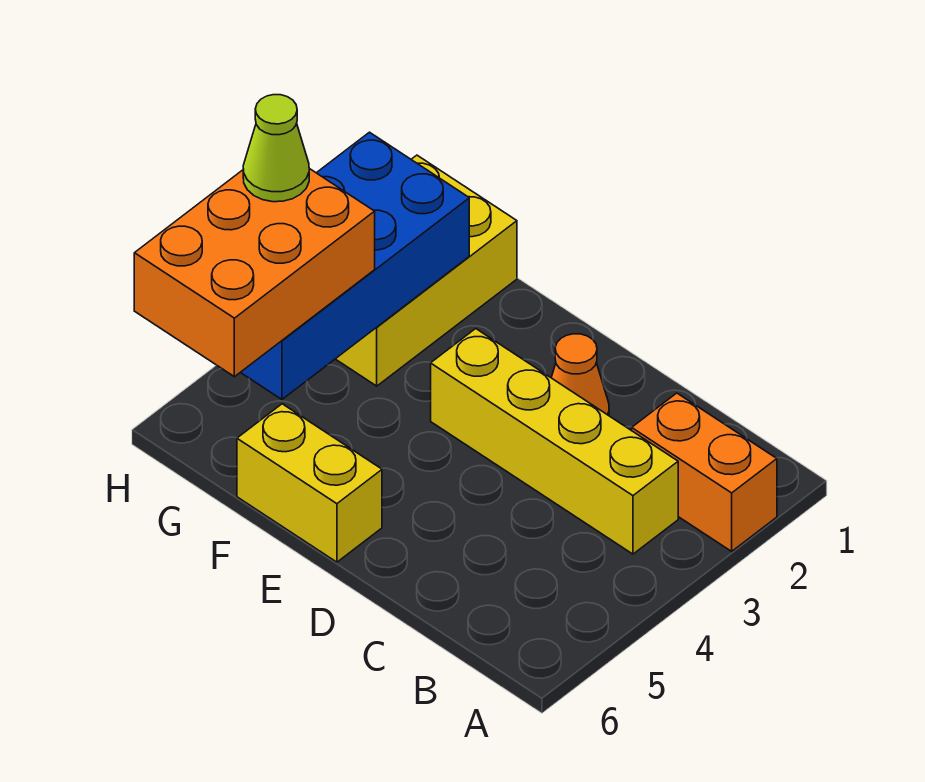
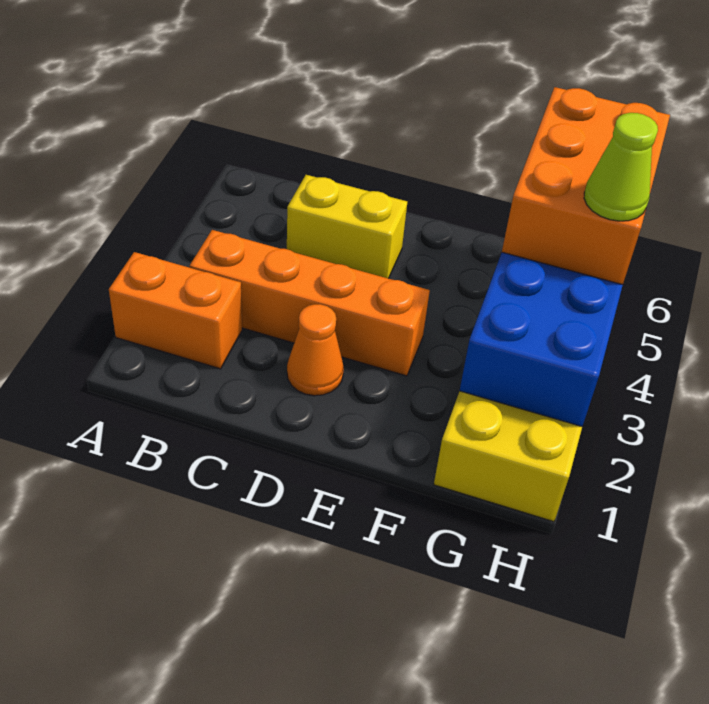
yellow brick B3:E3 level 1 -> orange brick B3:E3 level 1
yellow brick E6:F6 level 1 -> yellow brick C5:D5 level 1

